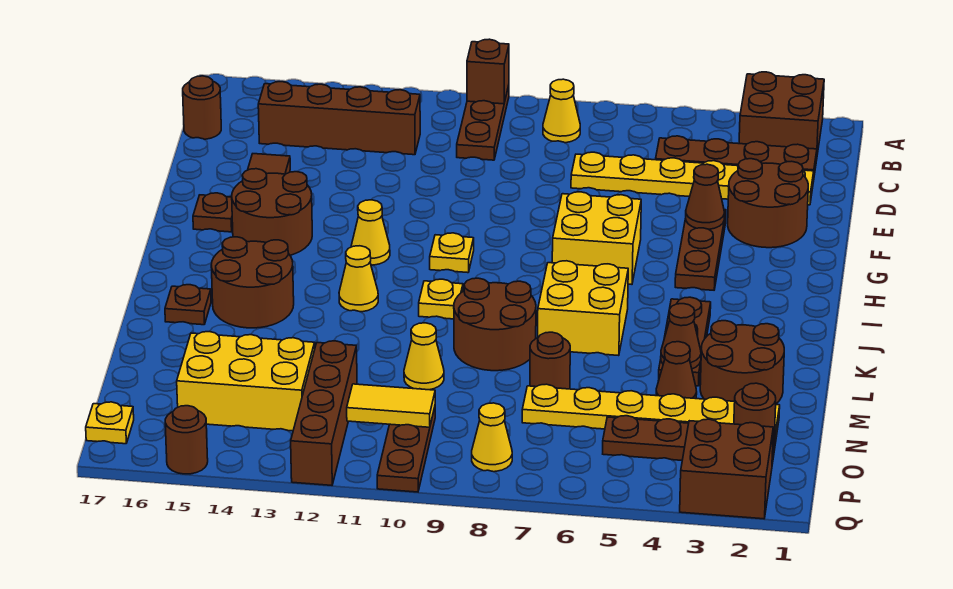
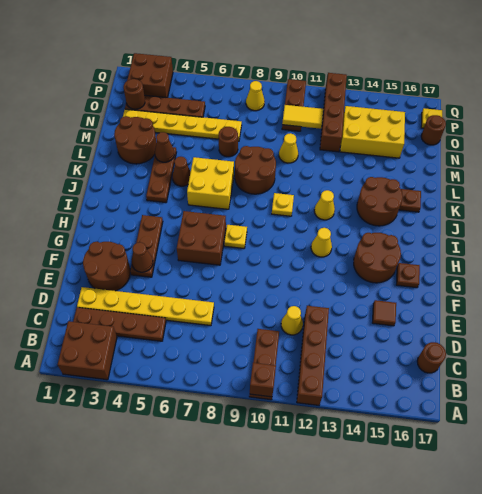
yellow cone B8 level 1 -> yellow cone D11 level 1
brown brick C12:C15 level 1 -> brown brick A12:D12 level 1
yellow brick G6:H7 level 1 -> brown brick G6:H7 level 1
yellow plate H10 level 1 -> yellow plate H8 level 1
brown cone M4 level 1 -> brown cone K5 level 1
brown round brick Q15 level 1 -> brown round brick O17 level 1

